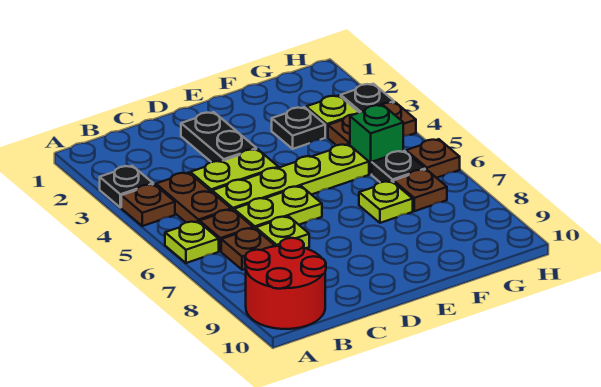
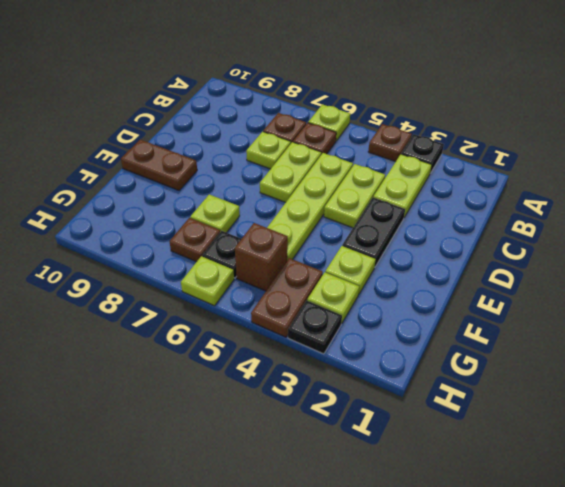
red round brick A9:B10 level 1 -> none
none -> lime plate B3:C3 level 1
brown plate B4:B5 level 1 -> brown plate E9:E10 level 1
black plate D2:D3 level 1 -> black plate D3:E3 level 1
black plate F3 level 1 -> lime plate F3 level 1
green brick G5 level 1 -> brown brick G5 level 1
brown plate H6 level 1 -> lime plate H6 level 1

